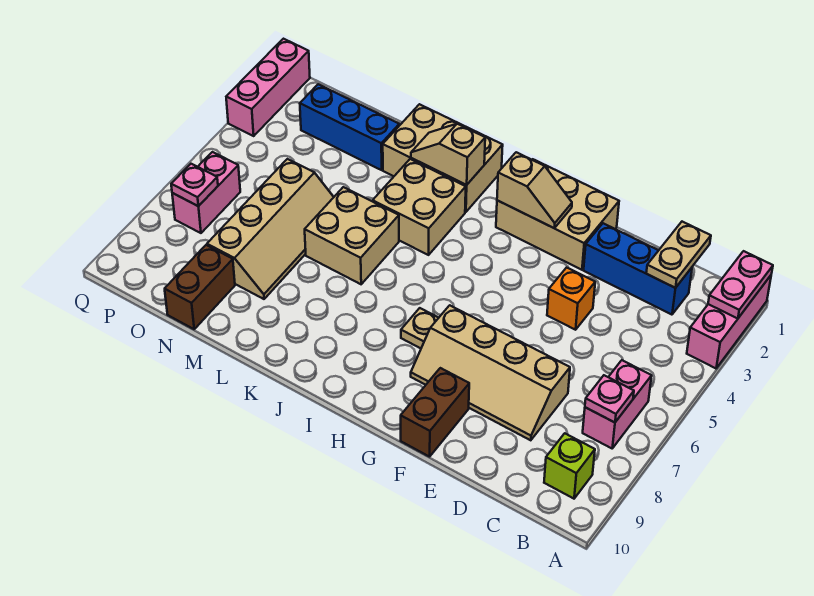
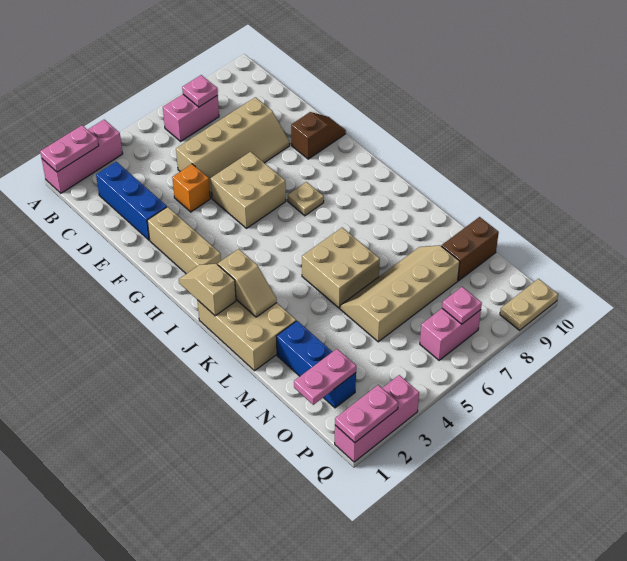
lime brick B9 level 1 -> none
tan plate C1:C2 level 2 -> tan plate Q9:Q10 level 1
tan slope D7:G8 level 1 top 7 -> tan slope D5:E8 level 1 top D
tan brick F1:H2 level 1 -> tan brick F2:H2 level 1
brown brick F9:F10 level 1 -> brown slope F9:F10 level 1 top 9
tan slope G2:H2 level 2 top H -> tan slope I1:J1 level 2 top J
tan brick J3:K4 level 1 -> tan brick F5:G6 level 1
none -> pink plate O1:O2 level 2
none -> pink plate Q1:Q2 level 2

